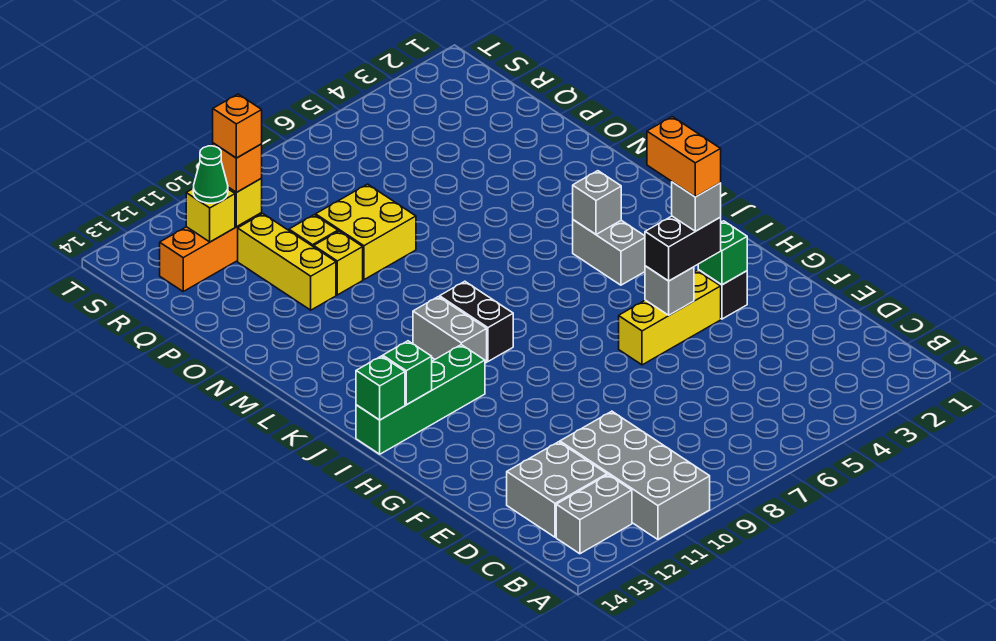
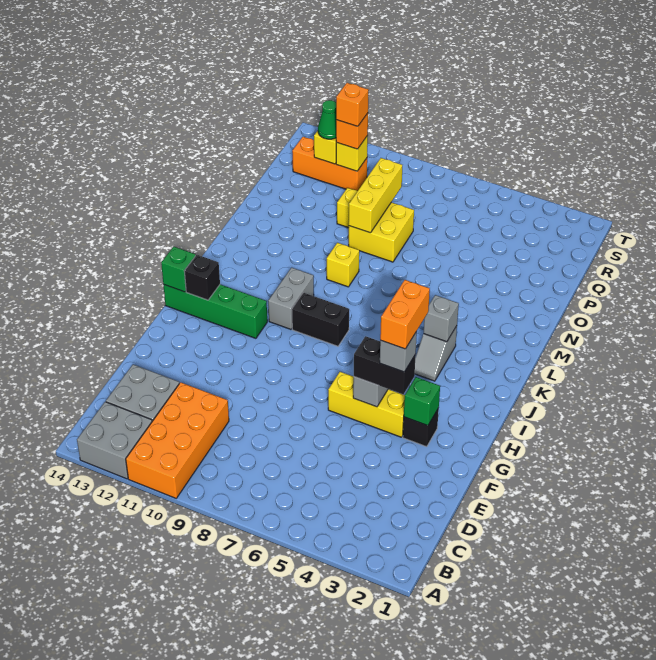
grey brick A10:D11 level 1 -> orange brick A10:D11 level 1
grey brick B12:B13 level 1 -> grey brick A12:B13 level 1
green brick I13 level 2 -> black brick I13 level 2
grey brick J4:K4 level 1 -> grey slope J4:K4 level 1 top K
black brick J9:K9 level 1 -> black brick J8:J9 level 1
yellow brick O10 level 1 -> yellow brick M9 level 1
yellow brick O11:Q11 level 1 -> yellow brick O9:Q9 level 2

